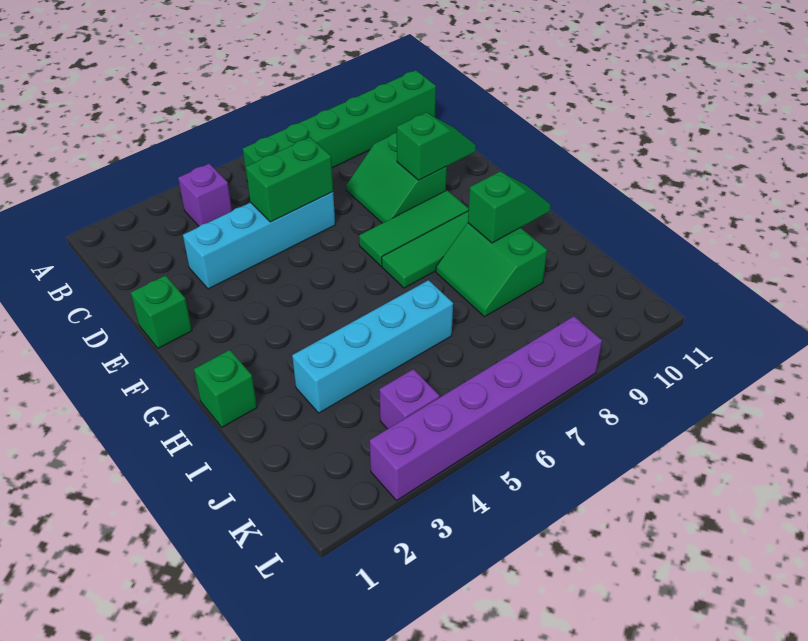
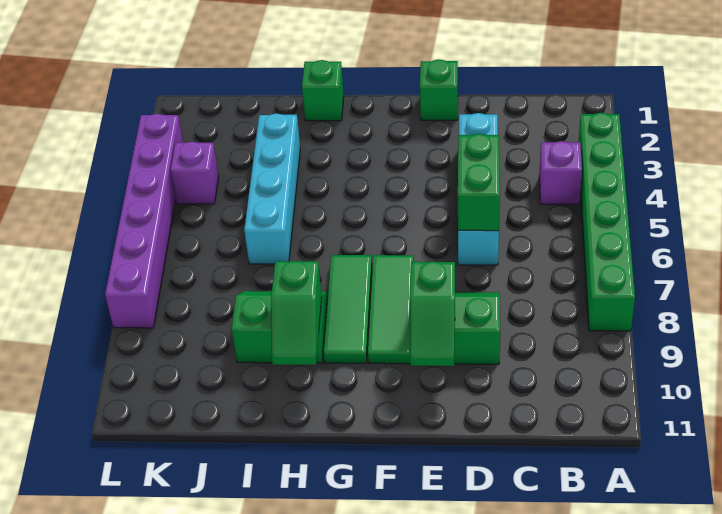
green brick B6:B11 level 1 -> green brick A3:A8 level 1

